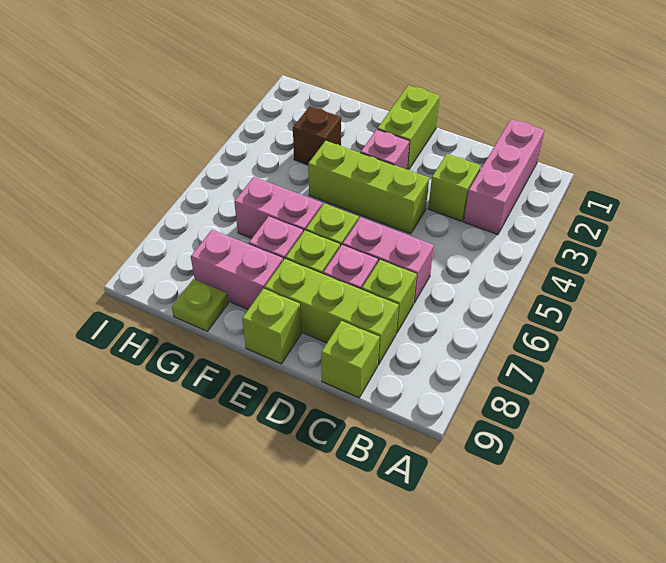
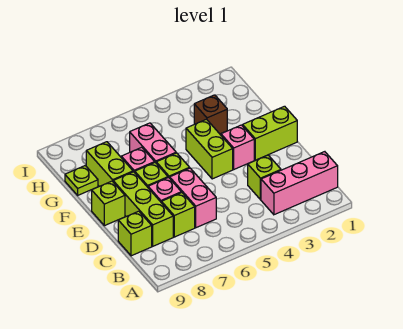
lime brick D4:F4 level 1 -> lime brick E4:F4 level 1
pink brick F8:G8 level 1 -> lime brick F8:G8 level 1

